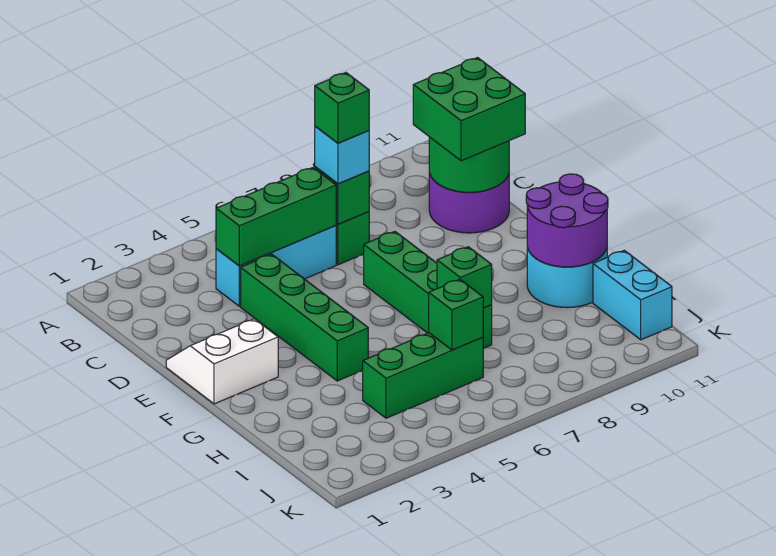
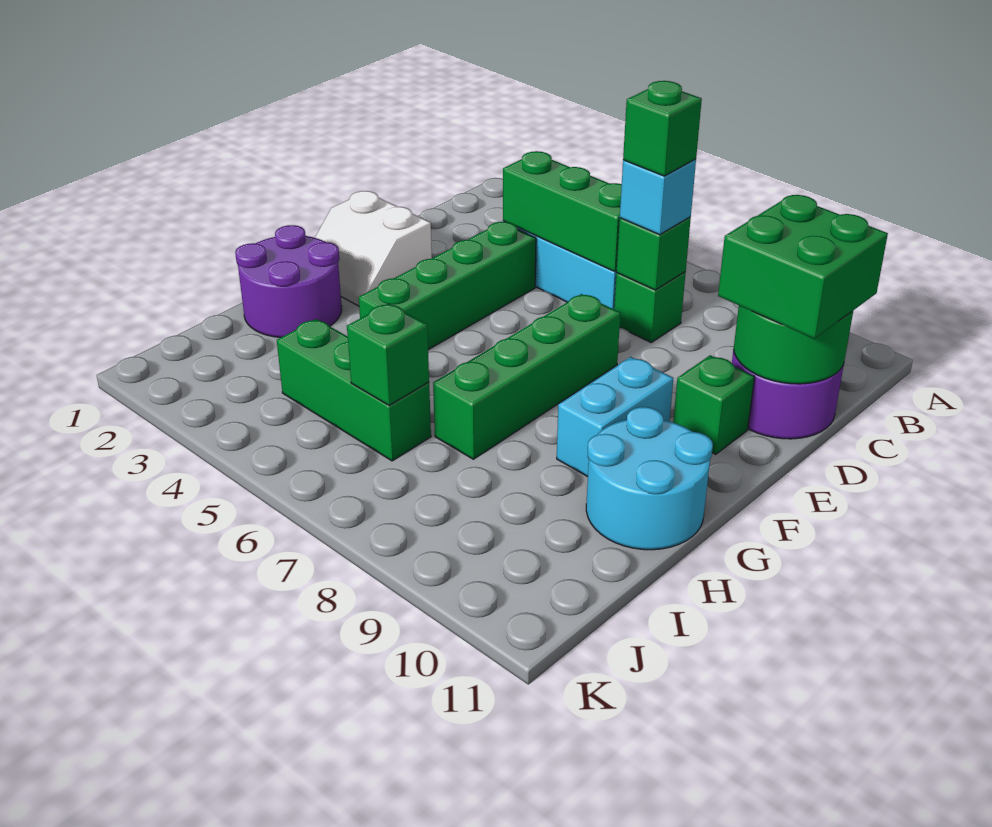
white slope E1:F2 level 1 top F -> white slope E1:F2 level 1 top E
purple round brick G10:H11 level 2 -> purple round brick G1:H2 level 1
green brick H7 level 2 -> green brick E10 level 1
cyan brick I11:J11 level 1 -> cyan brick F9:G9 level 1

